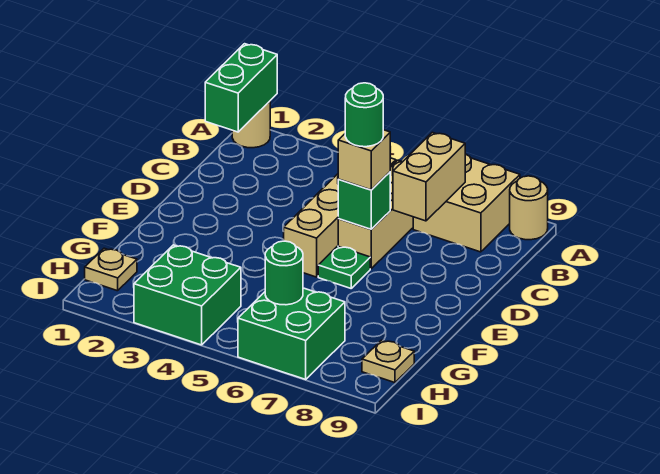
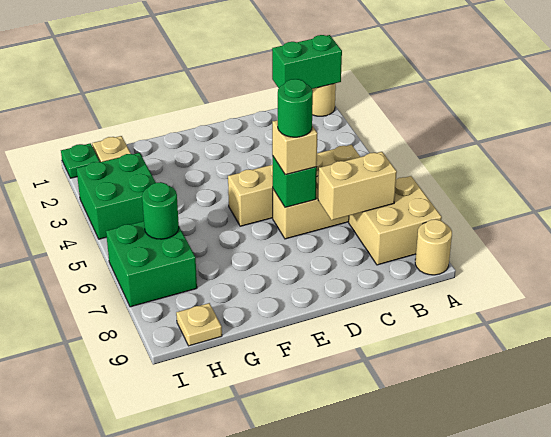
green plate E6 level 1 -> green plate I1 level 1

